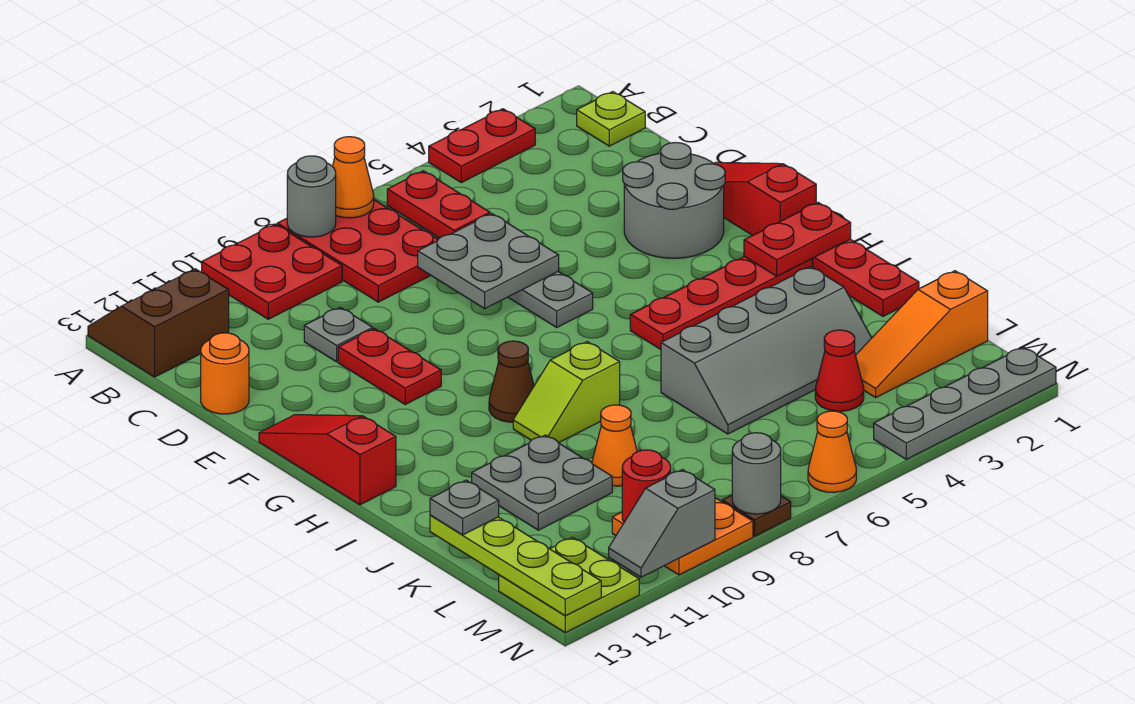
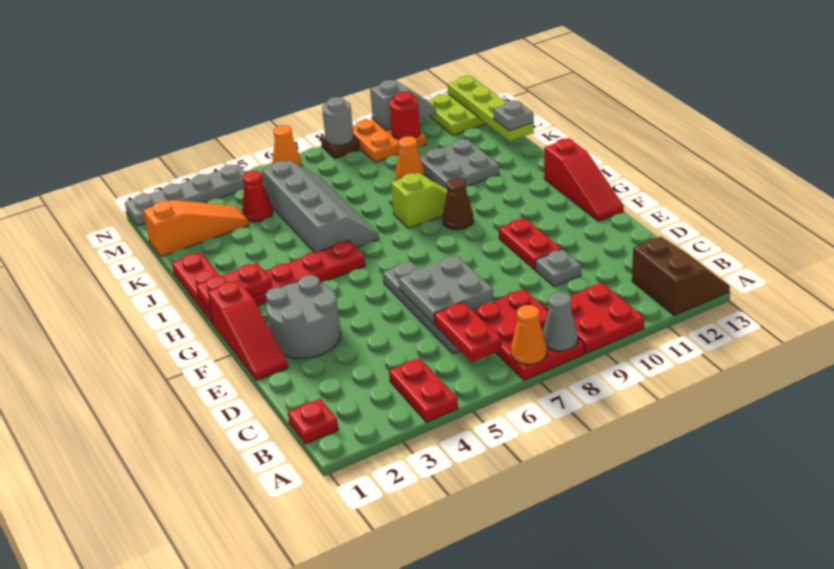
red plate A3:A4 level 1 -> red plate A4:B4 level 1
grey round brick A8 level 2 -> grey cone A8 level 2
brown slope A12:B13 level 1 top B -> brown slope A12:B13 level 1 top 12
lime plate B1 level 1 -> red plate B1 level 1
orange round brick D13 level 1 -> none
grey slope J3:K6 level 1 top J -> grey slope I5:L6 level 1 top 5

